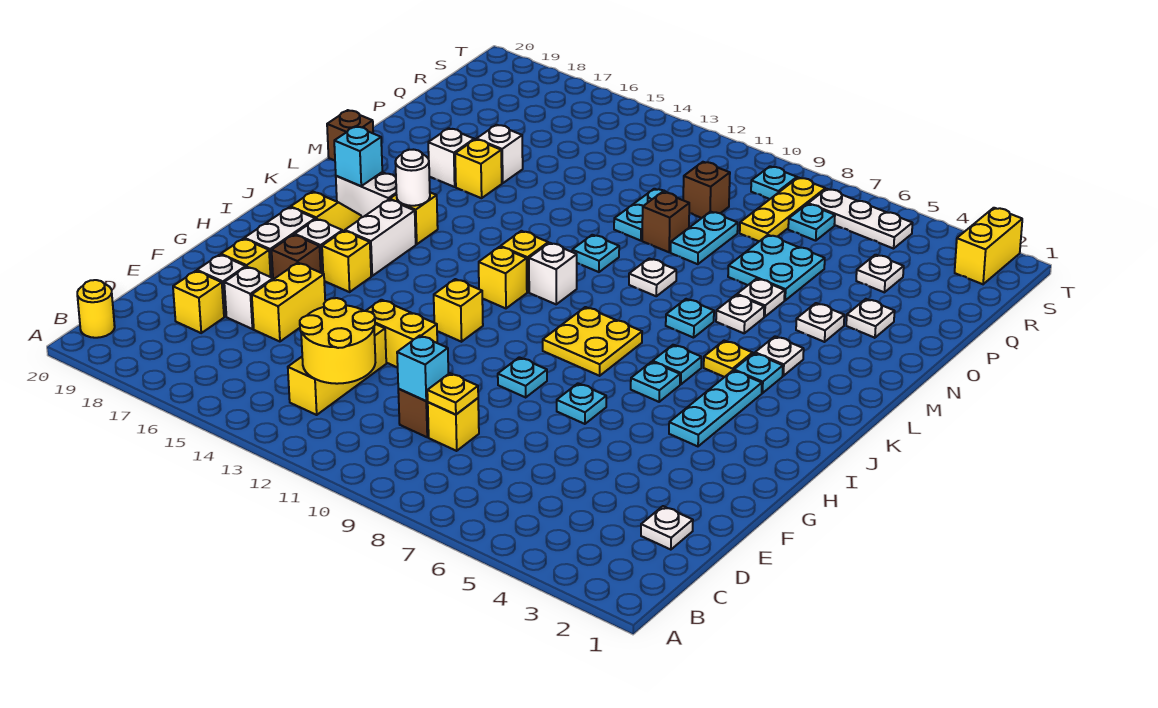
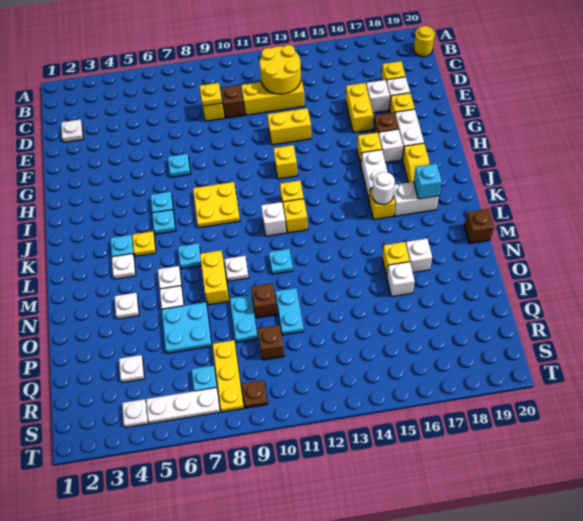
yellow brick C13:E13 level 1 -> yellow brick D11:D13 level 1
cyan brick D10 level 2 -> none
cyan plate G9 level 1 -> none
cyan plate H4:J4 level 1 -> none
white plate O3 level 1 -> white plate S4 level 1
yellow brick S2:T2 level 1 -> yellow brick M8:N8 level 1
cyan plate S9 level 1 -> brown plate S9 level 1

